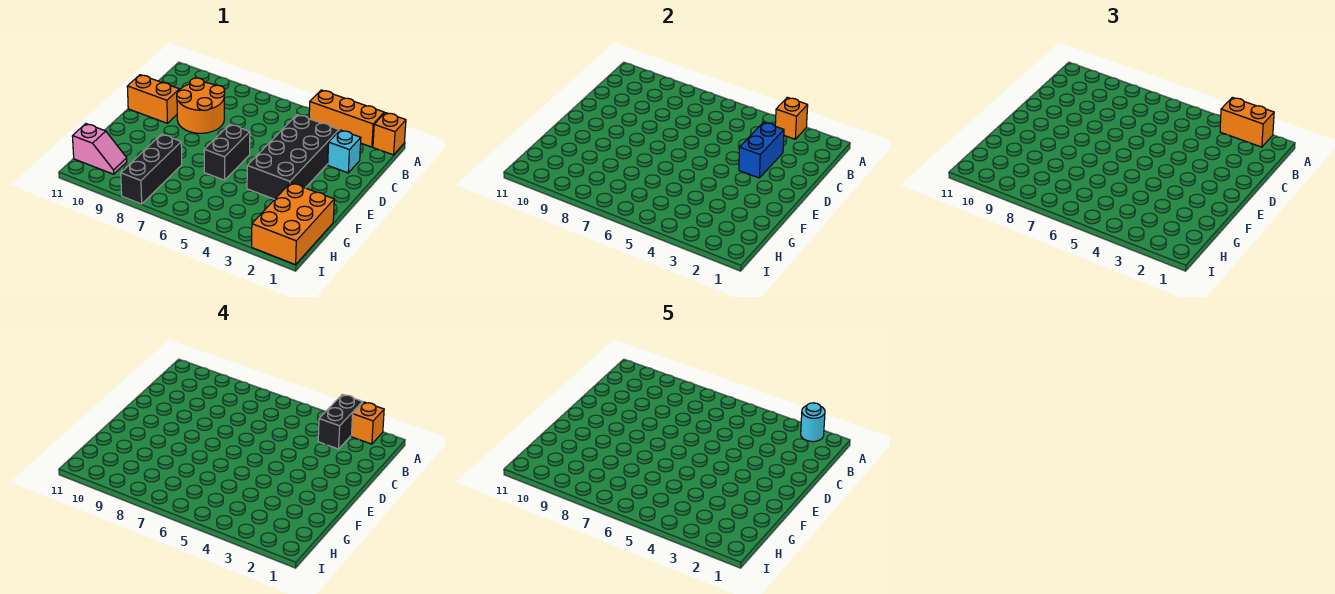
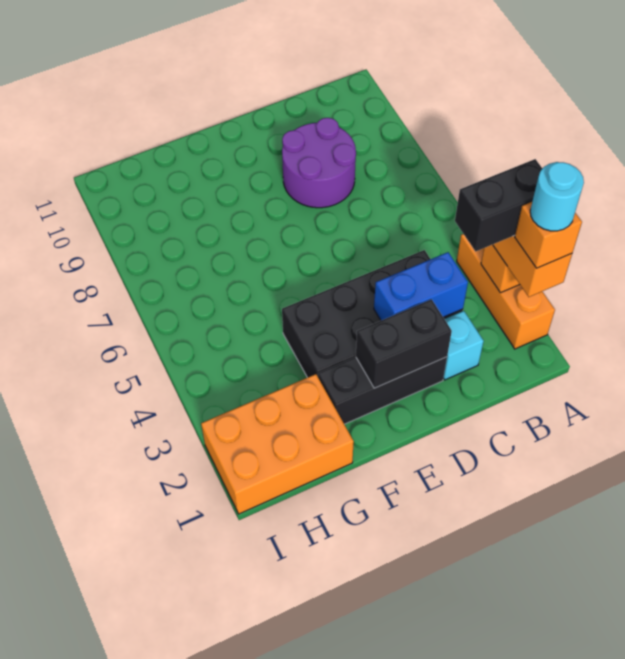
orange brick A1 level 1 -> none
orange round brick C8:D9 level 1 -> purple round brick C8:D9 level 1
orange brick D10:D11 level 1 -> none
black brick E6:F6 level 1 -> black brick D2:E2 level 2
black brick G8:I8 level 1 -> black brick D2:F2 level 1
pink slope H10:H11 level 1 top 11 -> none

